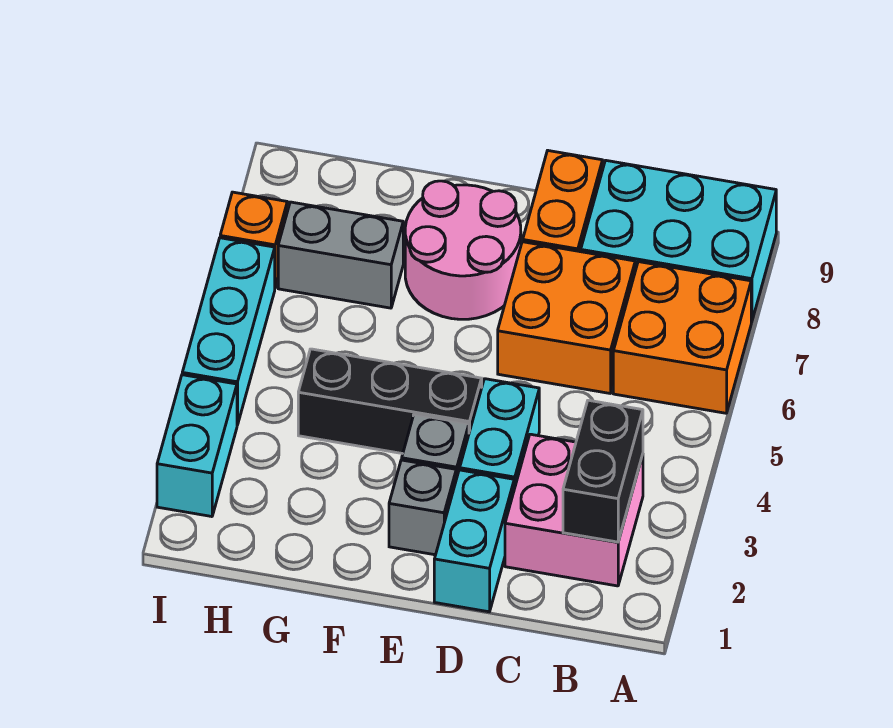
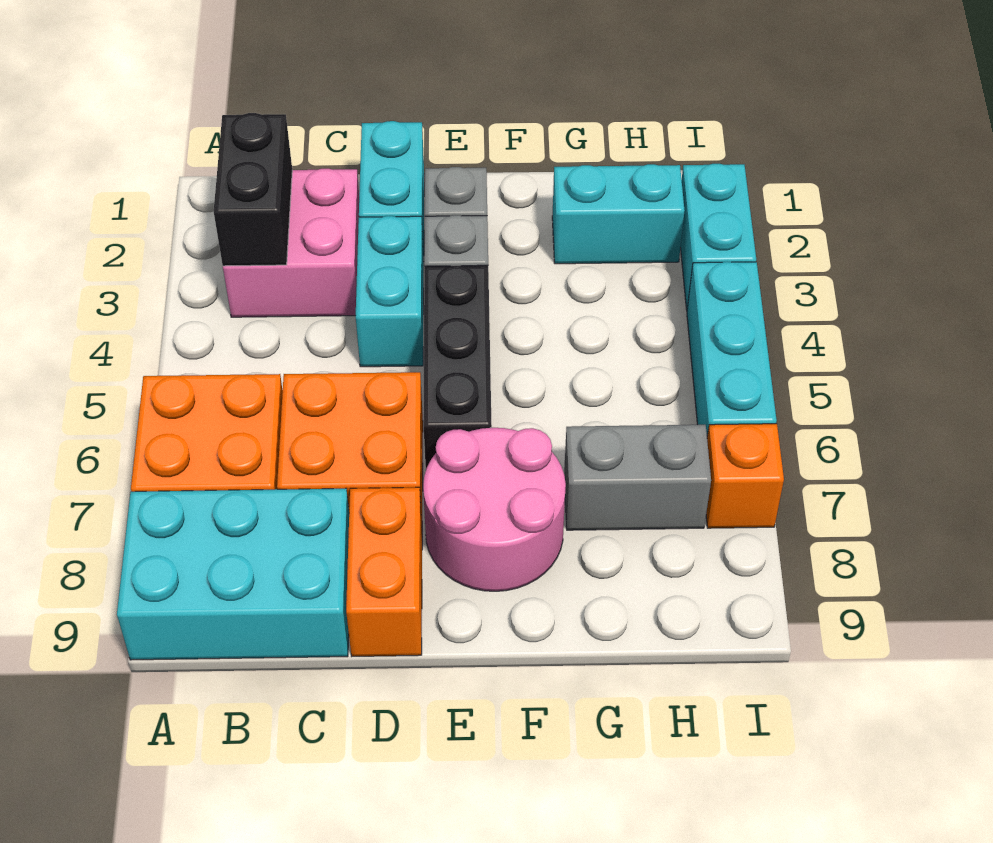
black brick E4:G4 level 1 -> black brick E4:E6 level 1
none -> cyan brick G2:H2 level 1

